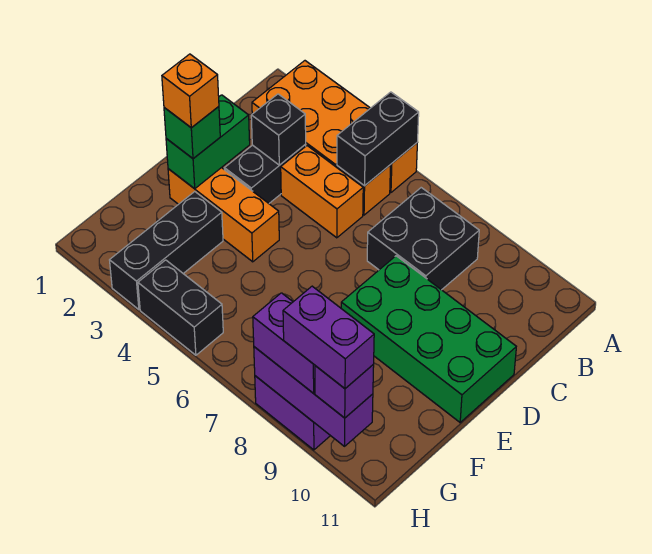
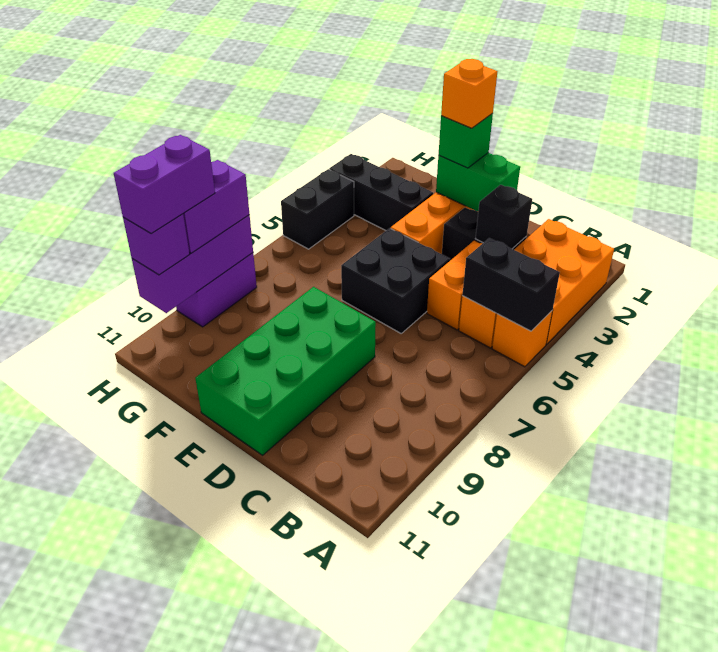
black brick B7:C8 level 1 -> black brick D5:E6 level 1

